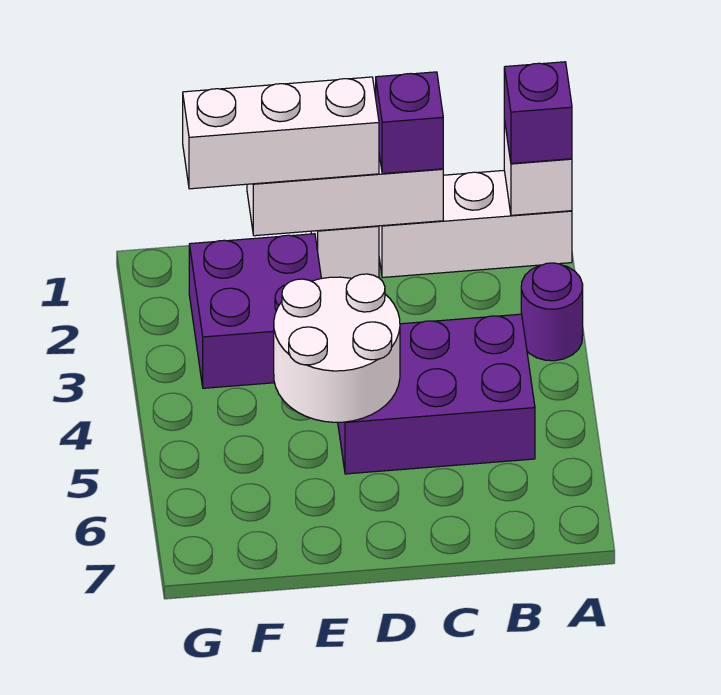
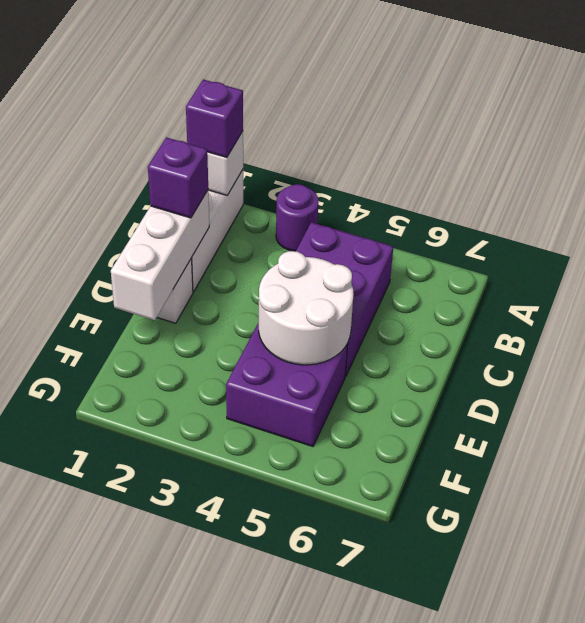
white brick D1:F1 level 3 -> none
purple brick E2:F3 level 1 -> purple brick E4:F5 level 1

